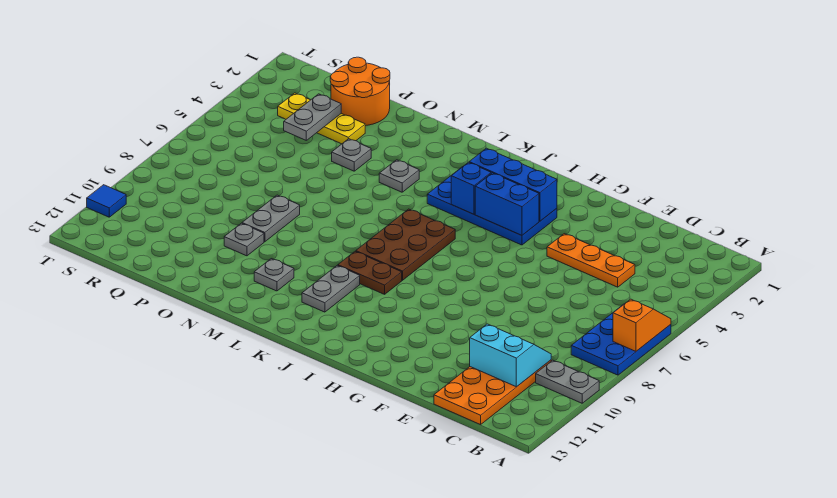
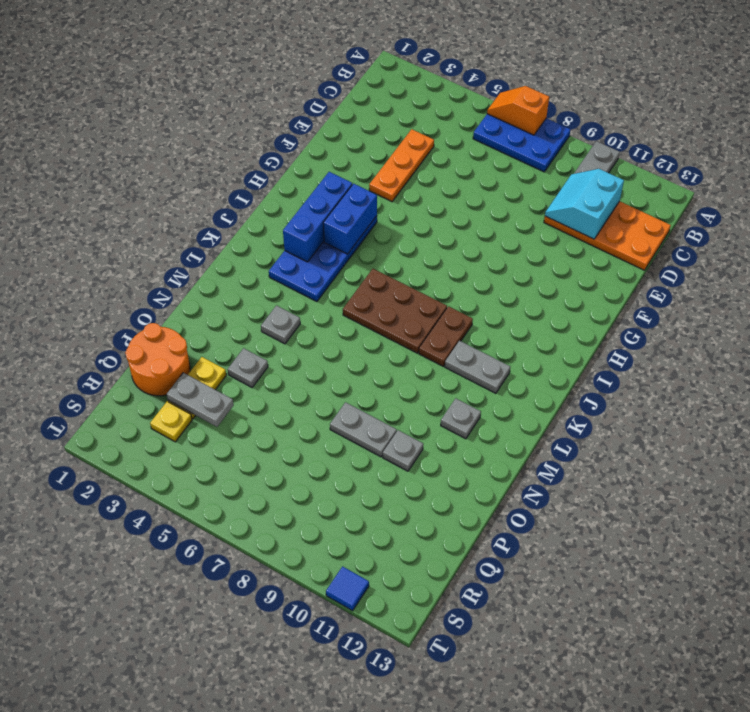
blue brick J4 level 2 -> none

